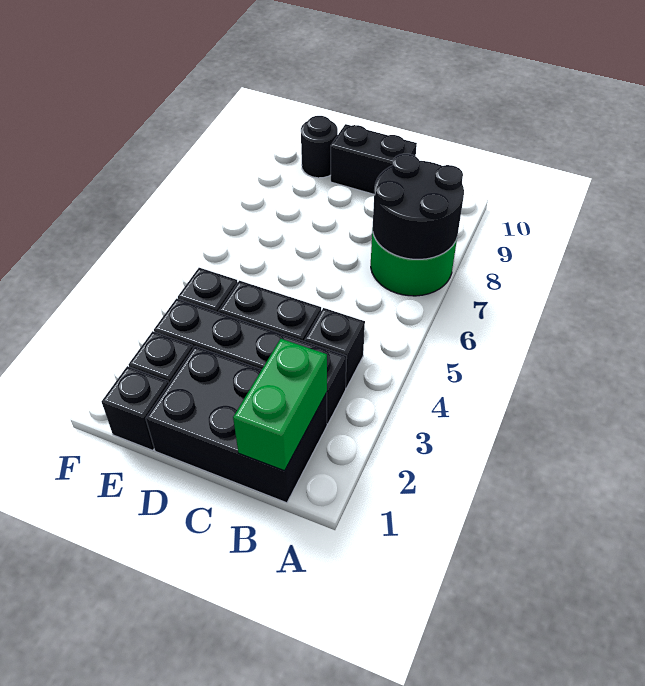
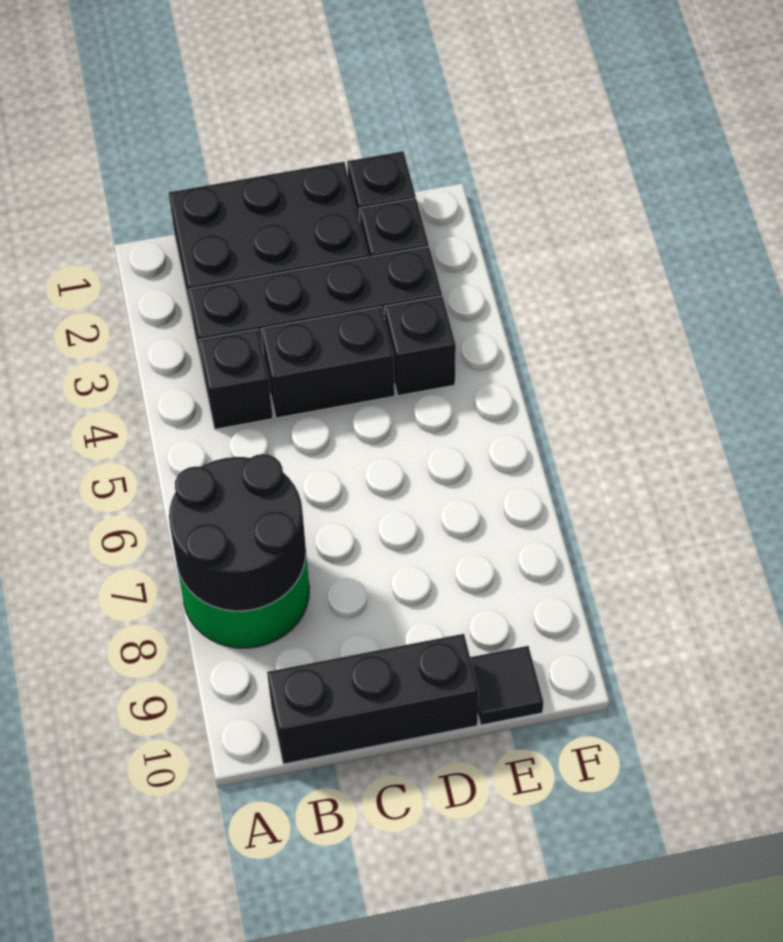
green brick B1:B2 level 2 -> none
black brick C10:D10 level 1 -> black brick B10:D10 level 1
black round brick E10 level 1 -> black tile E10 level 1

